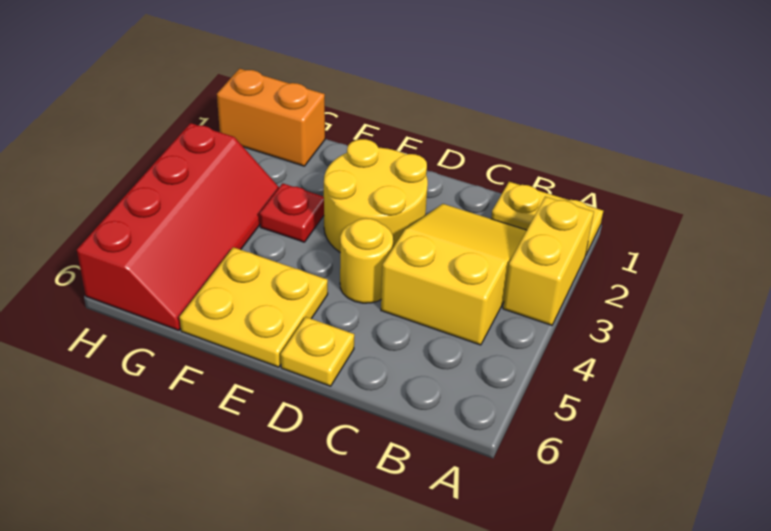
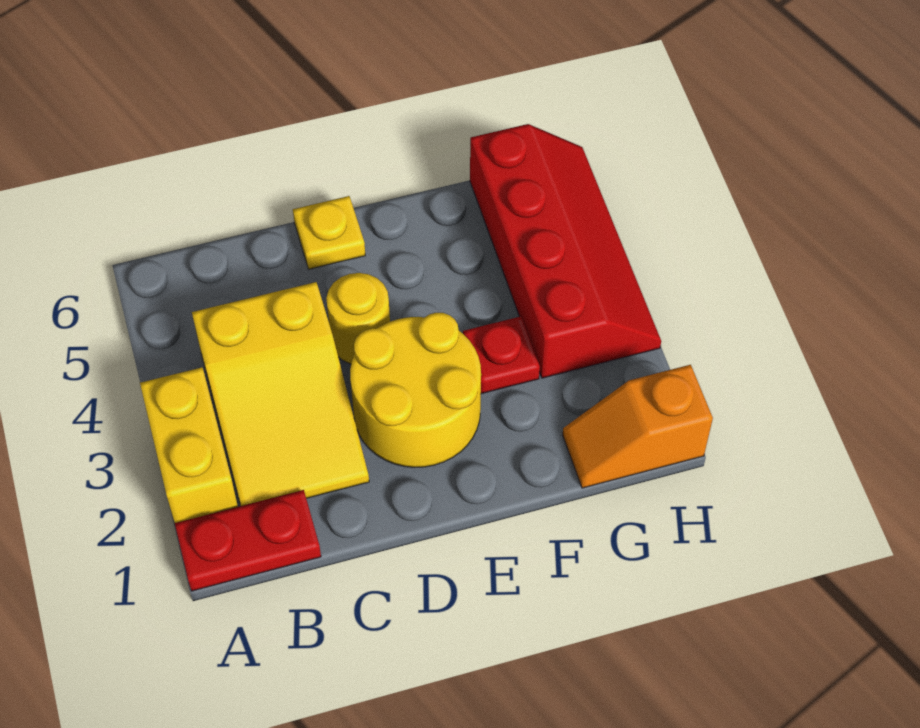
yellow plate A1:B1 level 1 -> red plate A1:B1 level 1
yellow plate E5:F6 level 1 -> none
orange brick G1:H1 level 1 -> orange slope G1:H1 level 1 top H
red slope G3:H6 level 1 top H -> red slope G3:H6 level 1 top G

